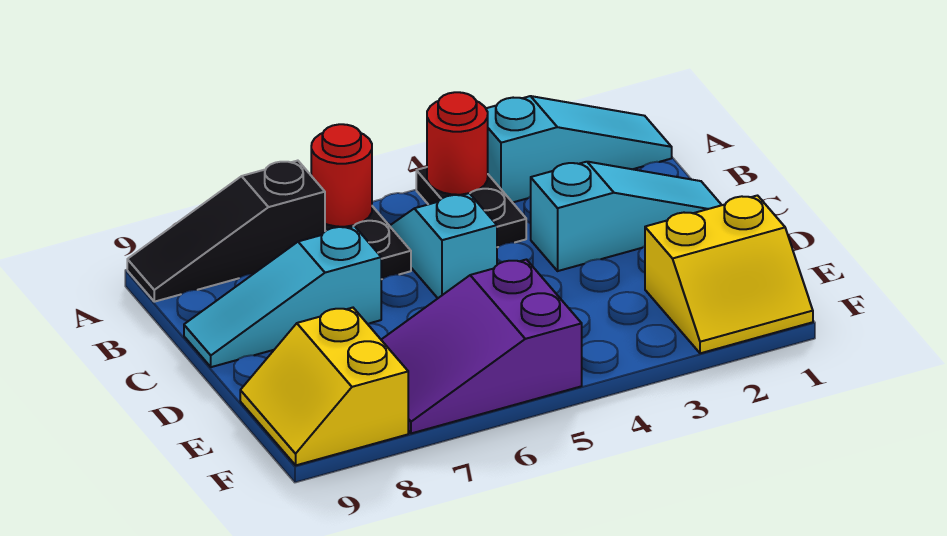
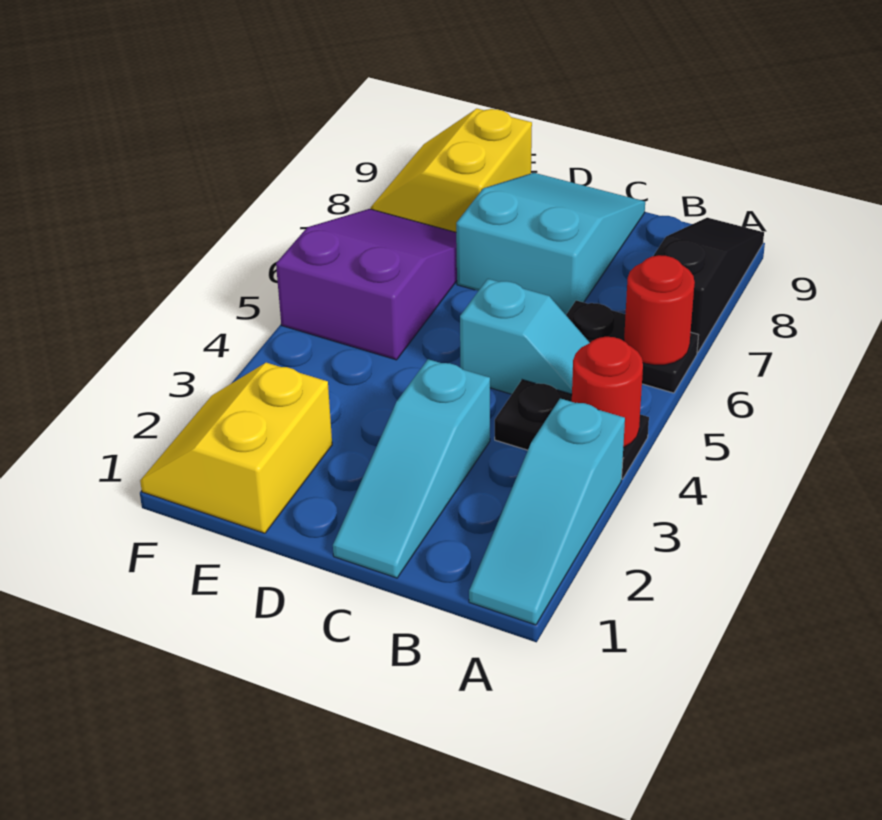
cyan slope C7:C9 level 1 top 7 -> cyan slope C7:D9 level 1 top 7
yellow slope E8:F9 level 1 top 8 -> yellow slope E8:F9 level 1 top E

